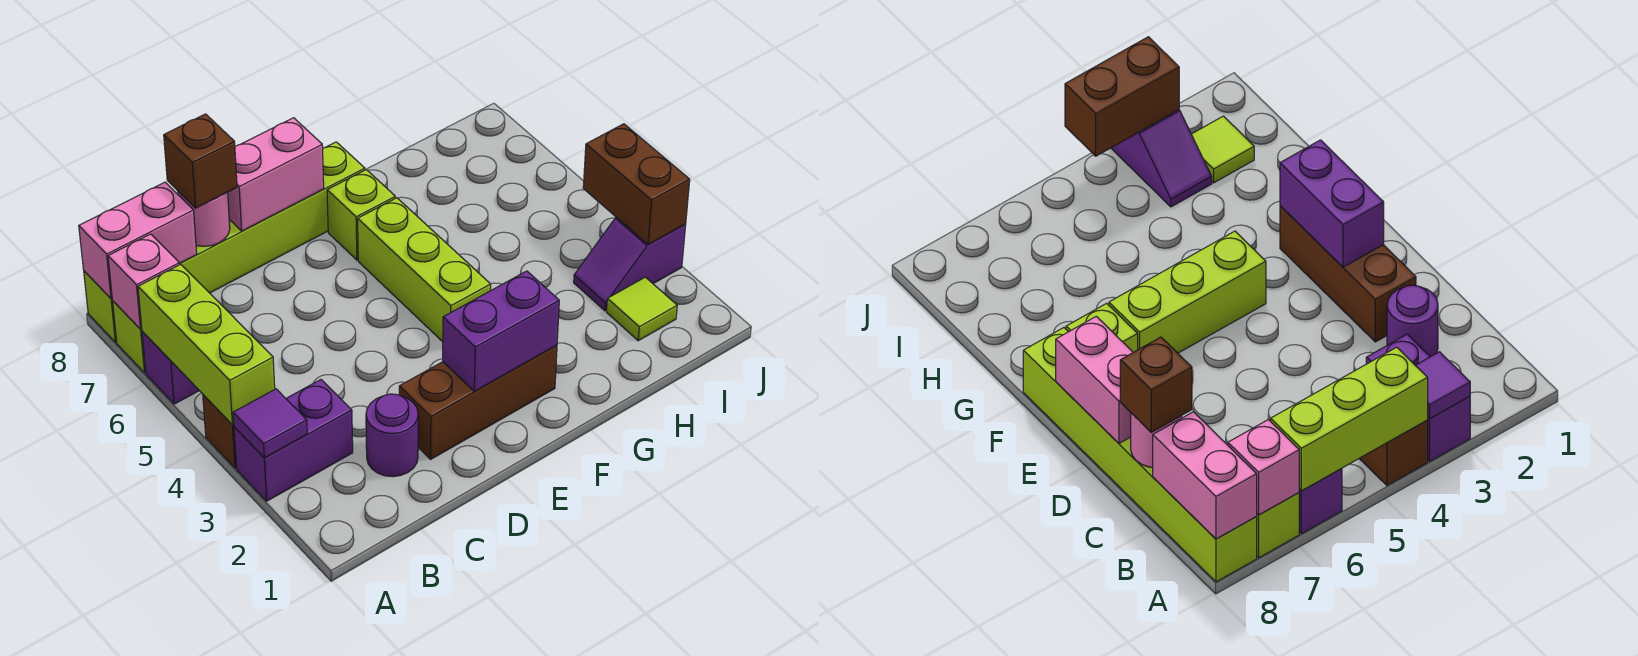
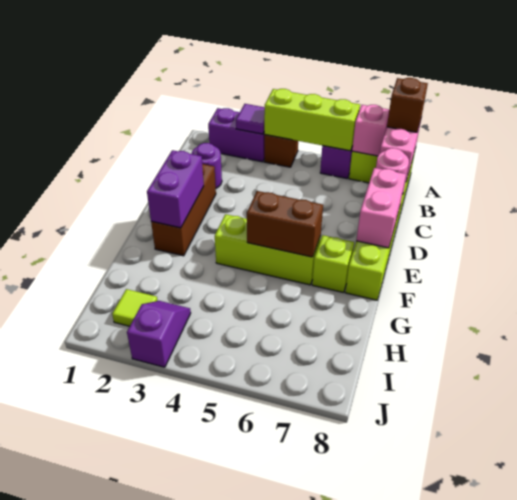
purple brick A3:B3 level 1 -> purple brick A2:A3 level 1
brown brick C8 level 3 -> brown brick A8 level 3
brown brick J3:J4 level 2 -> brown brick F5:F6 level 2

